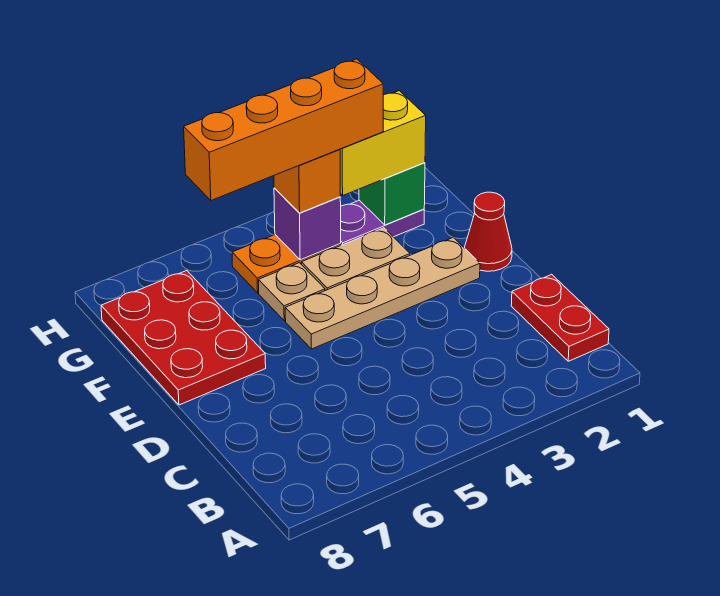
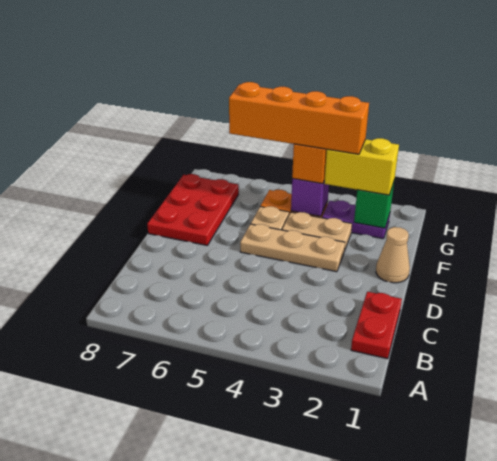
red cone E1 level 1 -> tan cone E1 level 1
tan plate E2:E5 level 1 -> tan plate E3:E5 level 1

